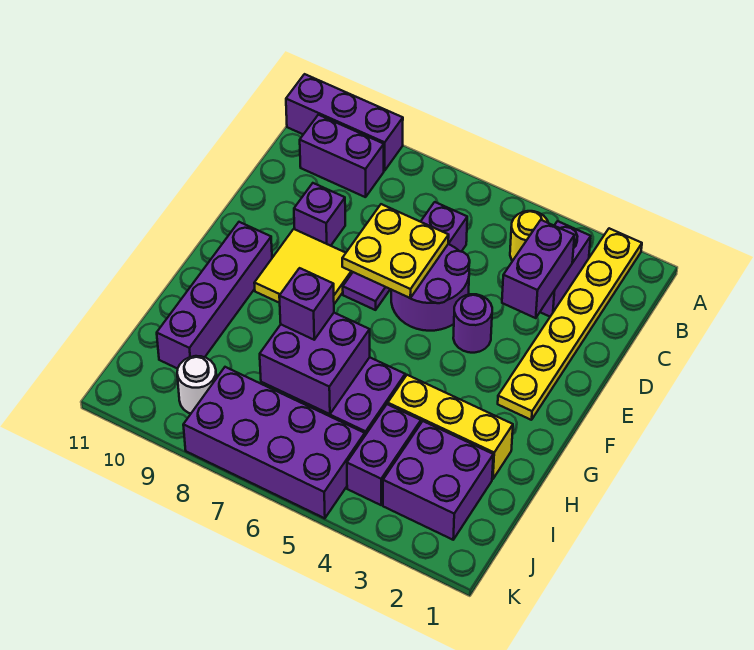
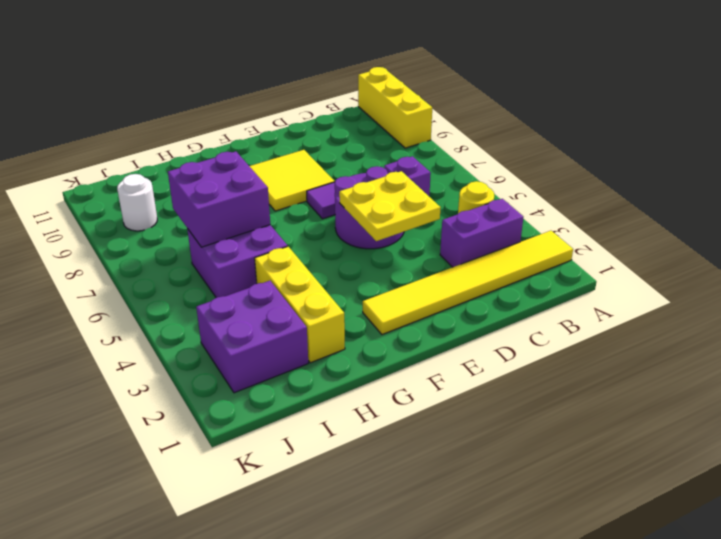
yellow plate A2:F2 level 1 -> yellow tile A2:F2 level 1
purple brick A9:A11 level 1 -> yellow brick A9:A11 level 1
purple brick B9:B10 level 1 -> none
purple brick C3:D3 level 2 -> none
yellow plate D6:E7 level 2 -> yellow plate D4:E5 level 2
purple brick D9 level 1 -> none
purple round brick E4 level 1 -> none
purple brick F10:I10 level 1 -> none
purple brick H7 level 3 -> none
purple brick I4:J4 level 1 -> none
purple brick J5:K8 level 1 -> none

